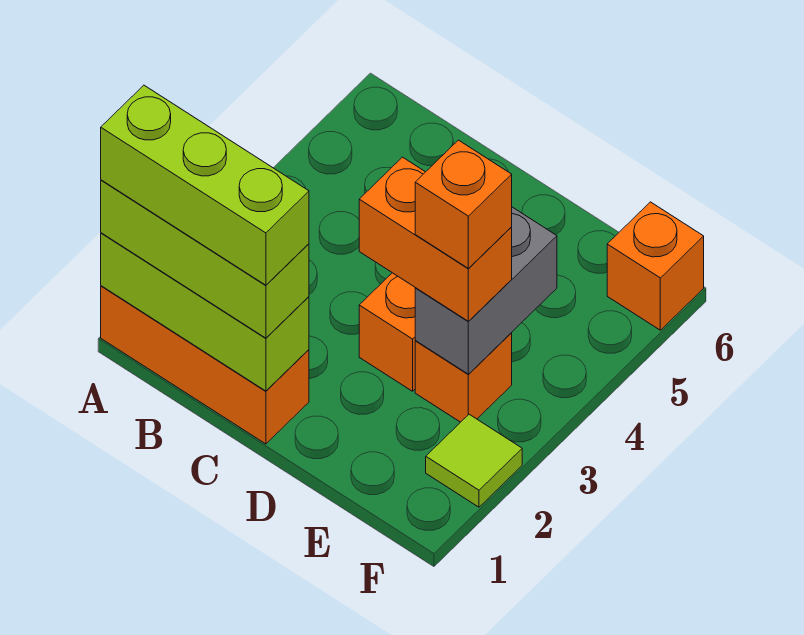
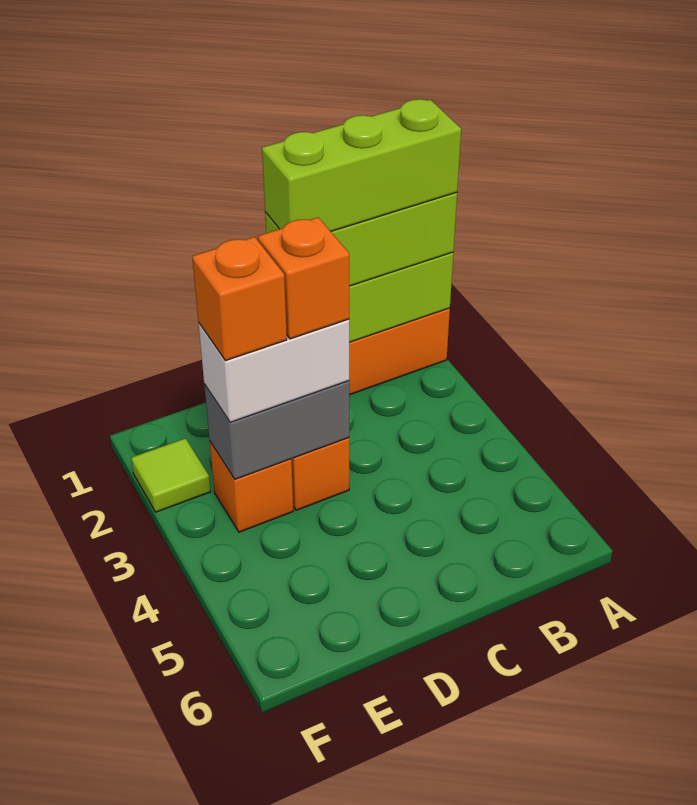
orange brick D3:E3 level 3 -> white brick D3:E3 level 3
grey brick E3:E4 level 2 -> grey brick D3:E3 level 2
orange brick F6 level 1 -> orange brick D3 level 4

